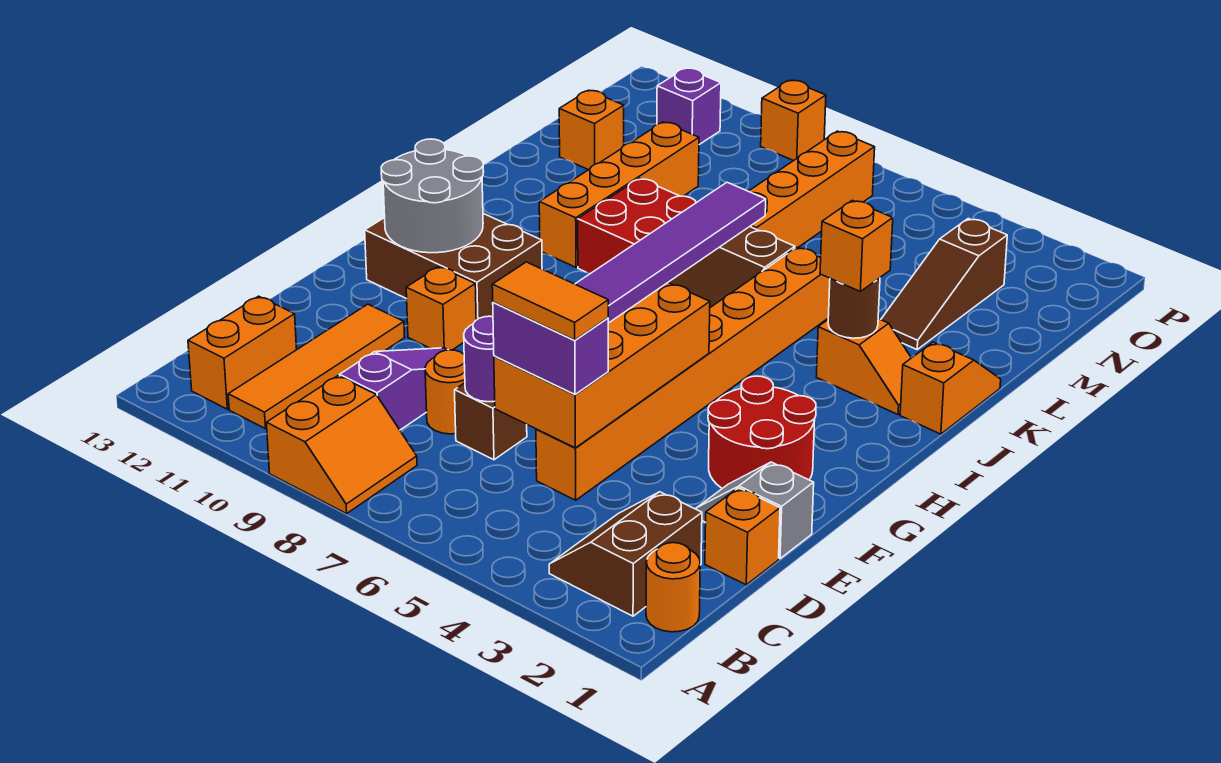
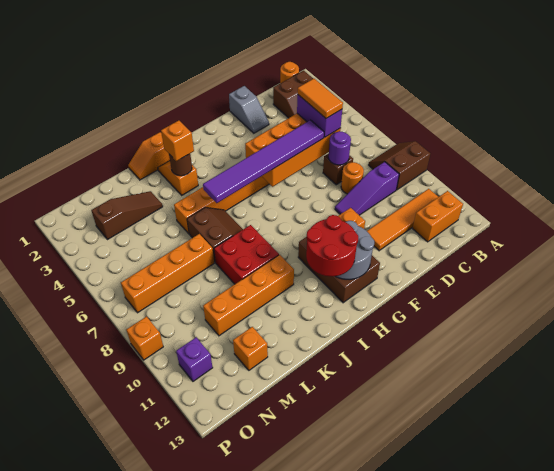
orange slope A8:B9 level 1 top 9 -> brown slope A8:B9 level 1 top 9
orange brick D1 level 1 -> none
red round brick F2:G3 level 1 -> red round brick H11:I12 level 3

